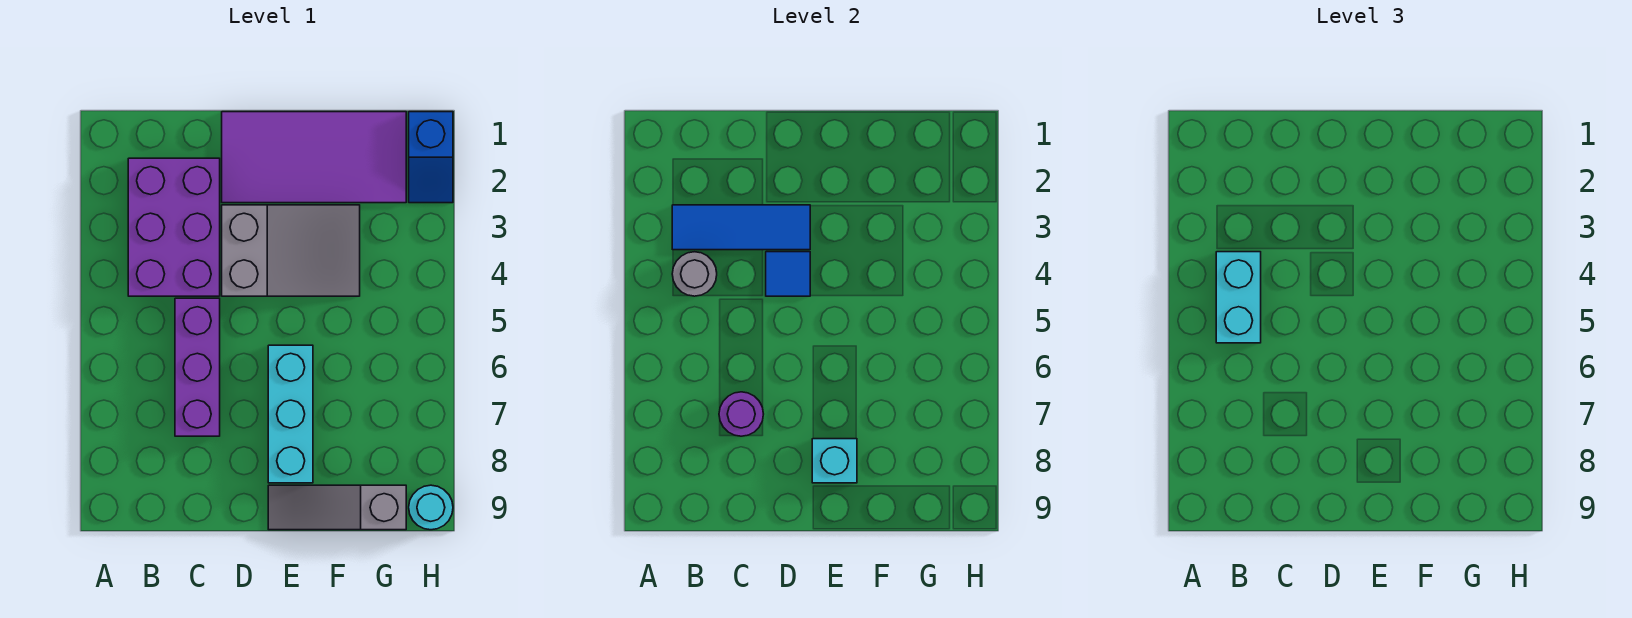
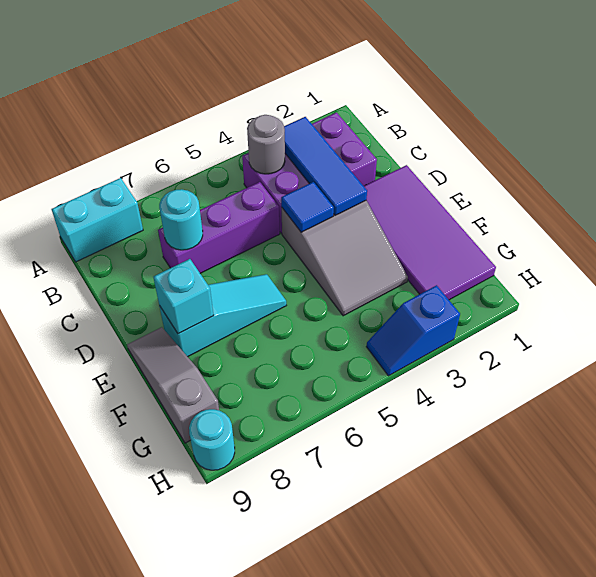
cyan brick B4:B5 level 3 -> cyan brick A8:A9 level 1
purple round brick C7 level 2 -> cyan round brick C7 level 2
cyan brick E6:E8 level 1 -> cyan slope E6:E8 level 1 top 8
blue slope H1:H2 level 1 top 1 -> blue slope H3:H4 level 1 top 3

